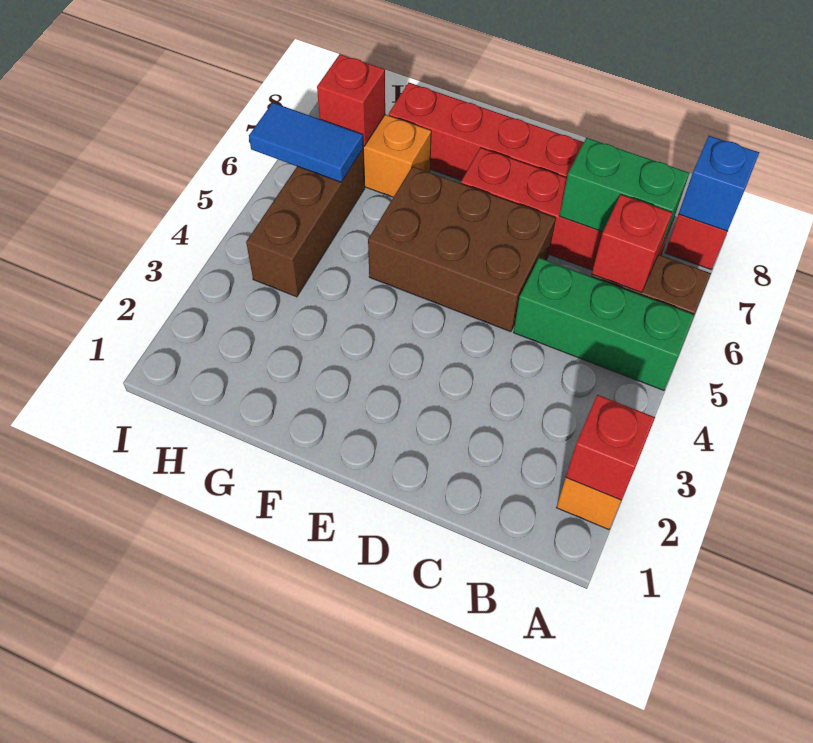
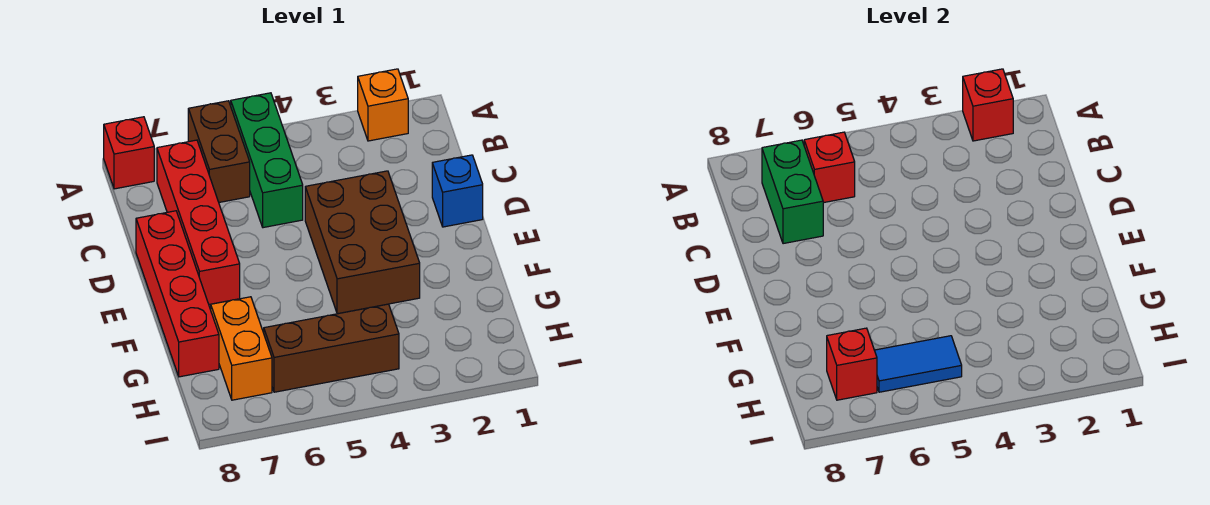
blue brick A8 level 2 -> blue brick D1 level 1
brown brick D5:F6 level 1 -> brown brick D3:F4 level 1
blue tile H6:I6 level 2 -> blue tile H5:H6 level 2

